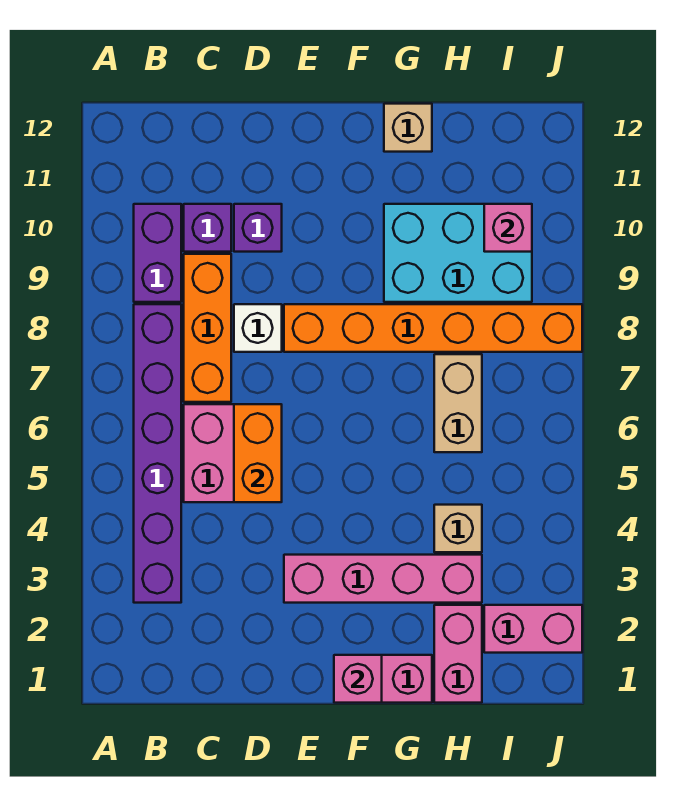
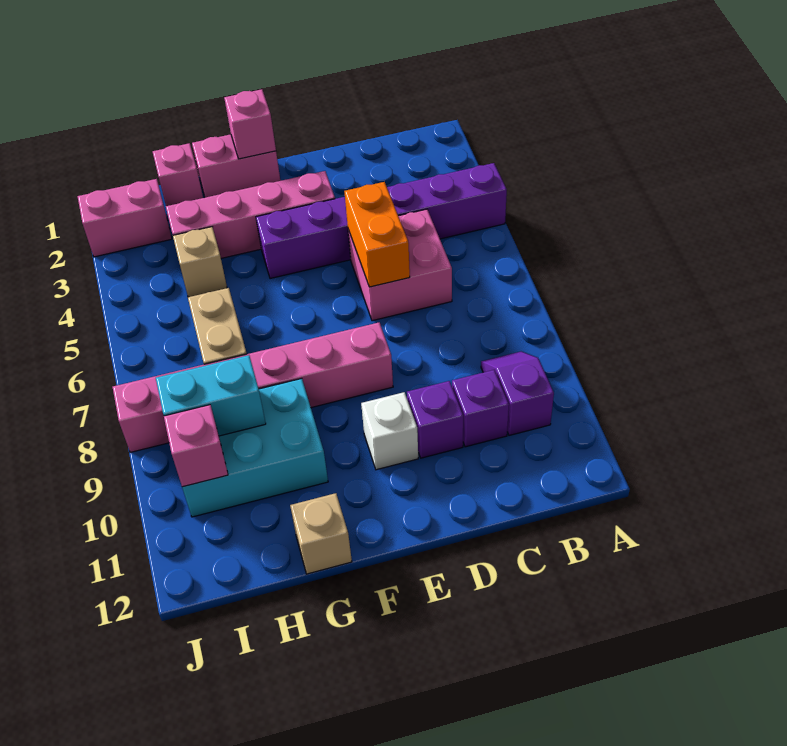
purple brick B3:B8 level 1 -> purple brick A4:F4 level 1
purple brick B9:B10 level 1 -> purple slope B9:B10 level 1 top 10
orange brick C7:C9 level 1 -> none
white brick D8 level 1 -> white brick E10 level 1
orange brick E8:J8 level 1 -> pink brick E8:J8 level 1
pink brick H1:H2 level 1 -> pink brick H1 level 1
none -> cyan brick H9:I9 level 2

